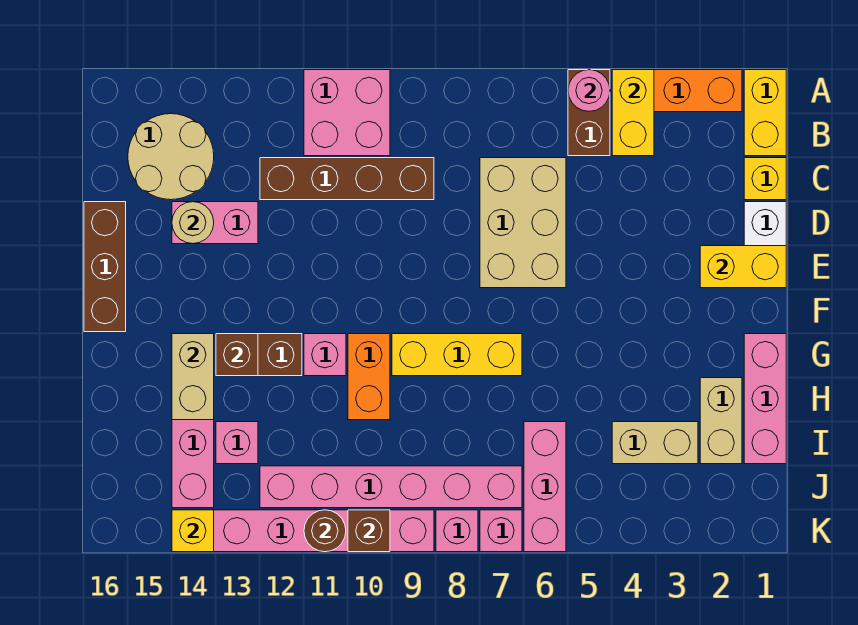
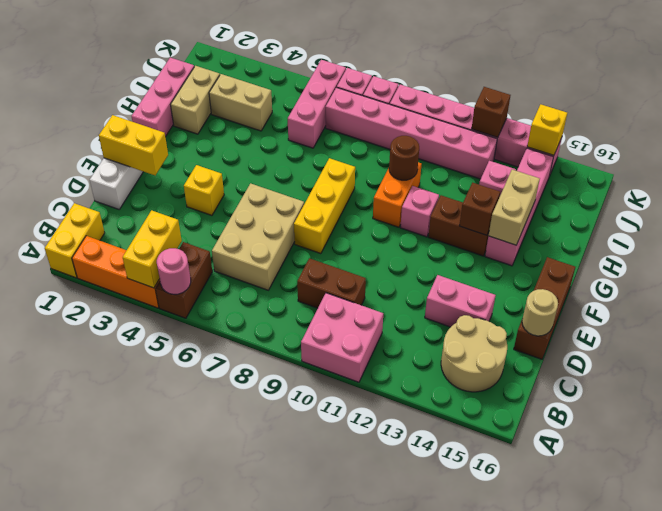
yellow brick C1 level 1 -> yellow brick E4 level 1
brown brick C9:C12 level 1 -> brown brick C9:C10 level 1
tan round brick D14 level 2 -> tan round brick D16 level 2
yellow brick G7:G9 level 1 -> yellow brick E8:G8 level 1
brown brick K10 level 2 -> brown brick K12 level 2
brown round brick K11 level 2 -> brown round brick H10 level 2

